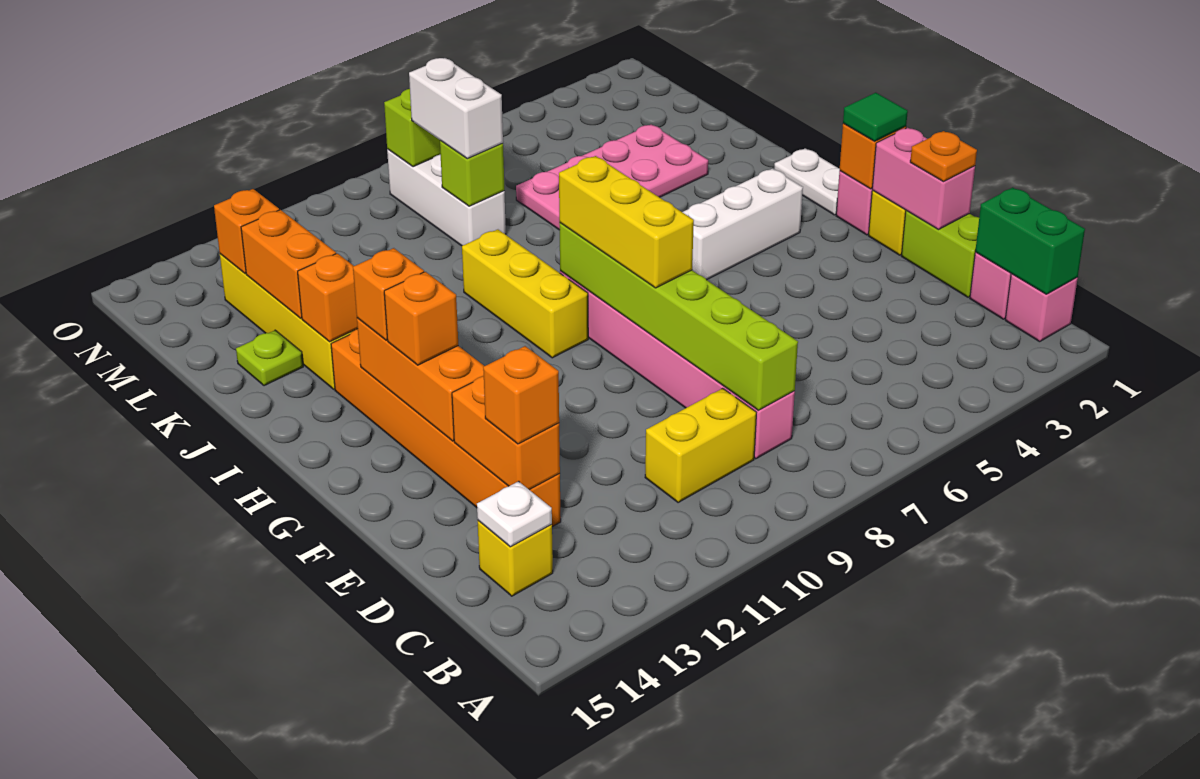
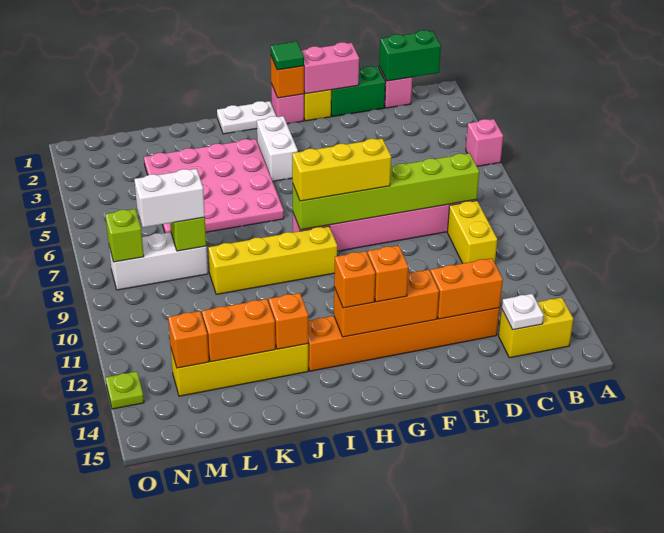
pink brick B1 level 1 -> pink brick A5 level 1
yellow brick C14 level 1 -> yellow brick B14:C14 level 1
lime brick D1:E1 level 1 -> green brick D1:E1 level 1
orange brick D13 level 3 -> none
orange plate E1 level 3 -> none
white brick H3:H5 level 1 -> white brick H3:H4 level 1
yellow brick H9:J9 level 1 -> yellow brick H9:K9 level 1
pink plate K3:L6 level 1 -> pink plate I3:L6 level 1
lime plate K14 level 1 -> lime plate O13 level 1

